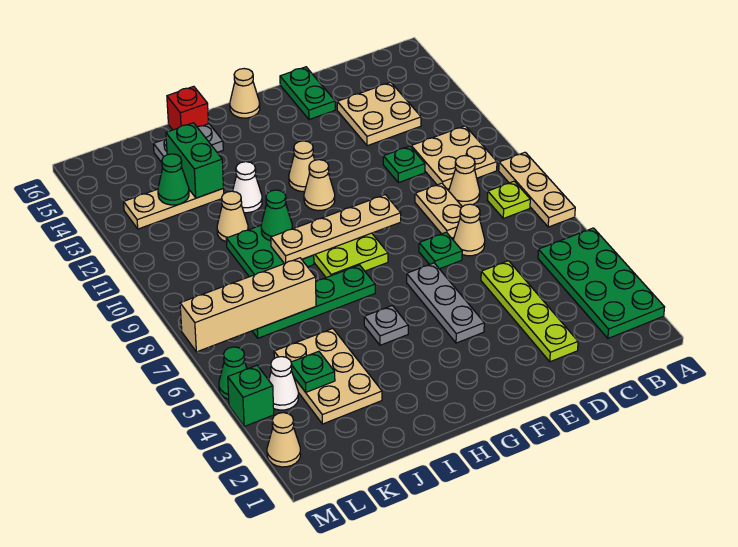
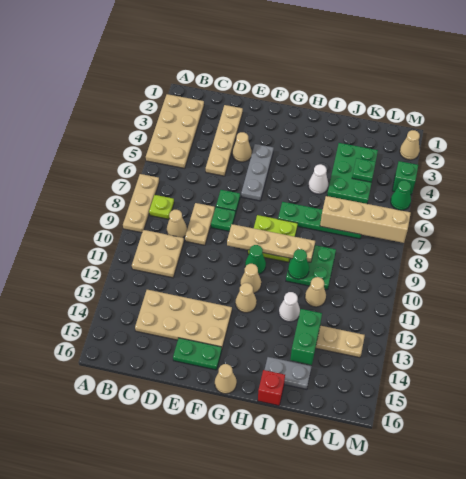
green plate A2:B5 level 1 -> tan plate A2:B5 level 1
tan plate C13:D14 level 1 -> tan plate C13:F14 level 1
lime plate D2:D5 level 1 -> tan plate D2:D5 level 1
tan cone D7 level 1 -> tan cone E4 level 1
green plate D11 level 1 -> green plate E8 level 1
green plate E15:E16 level 1 -> green plate E15:F15 level 1
grey plate H5 level 1 -> none
tan plate J3:K5 level 1 -> green plate J3:K5 level 1
green cone K13 level 2 -> green cone G10 level 1
white cone L4 level 1 -> white cone I5 level 1

